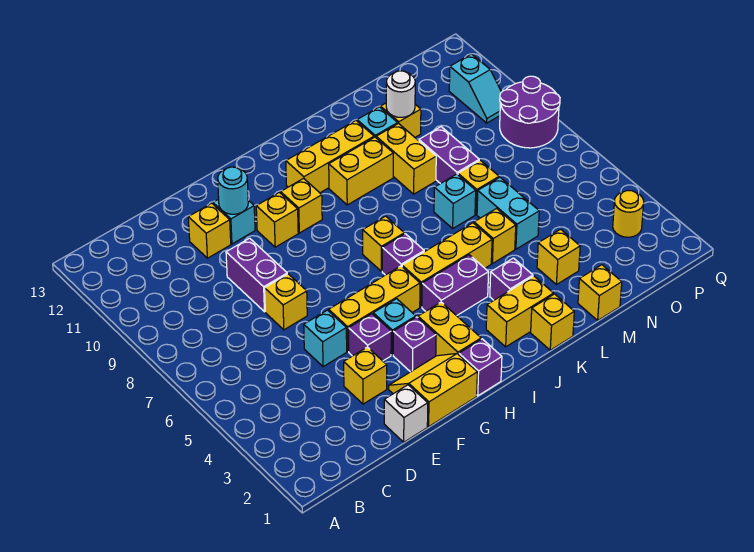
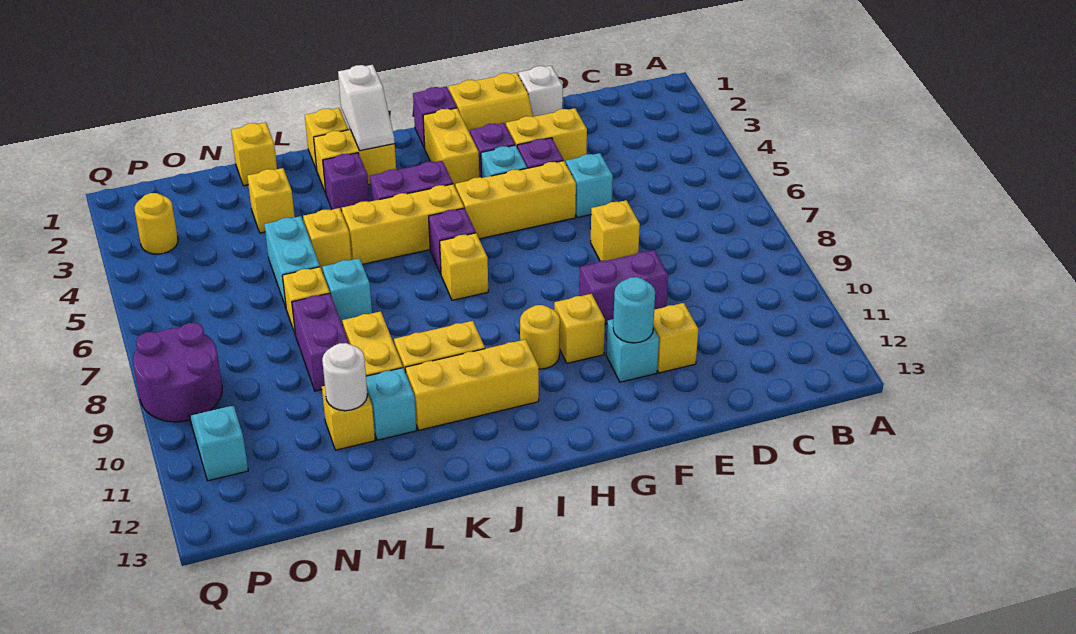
yellow brick E3 level 1 -> yellow brick E3:F3 level 1
purple brick E8:E9 level 1 -> purple brick E9:F9 level 1
yellow brick H10 level 1 -> yellow round brick H10 level 1
none -> white slope J1:J2 level 2 top 1

